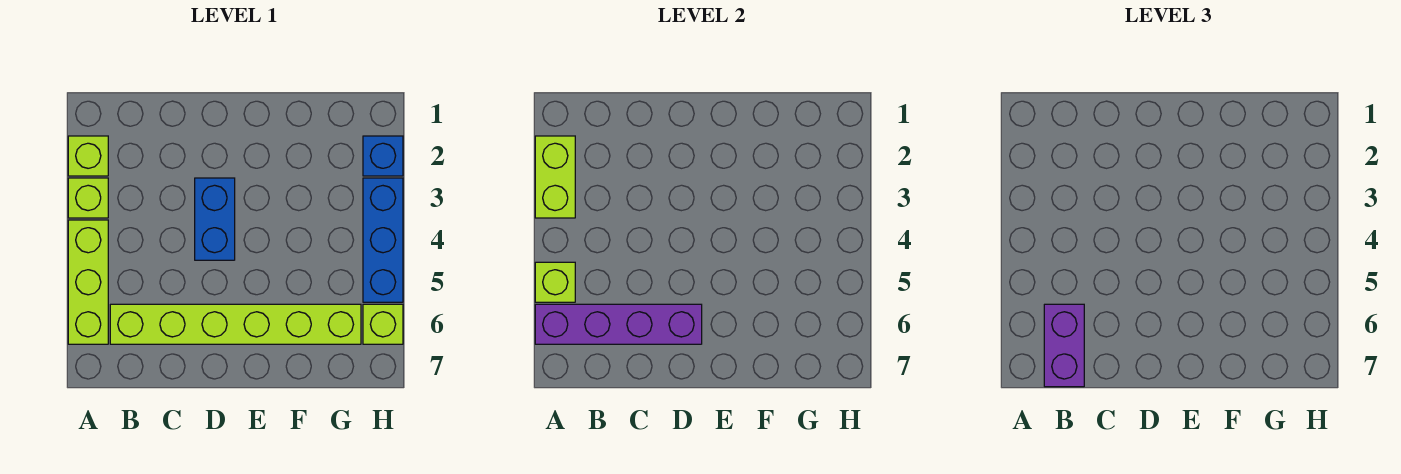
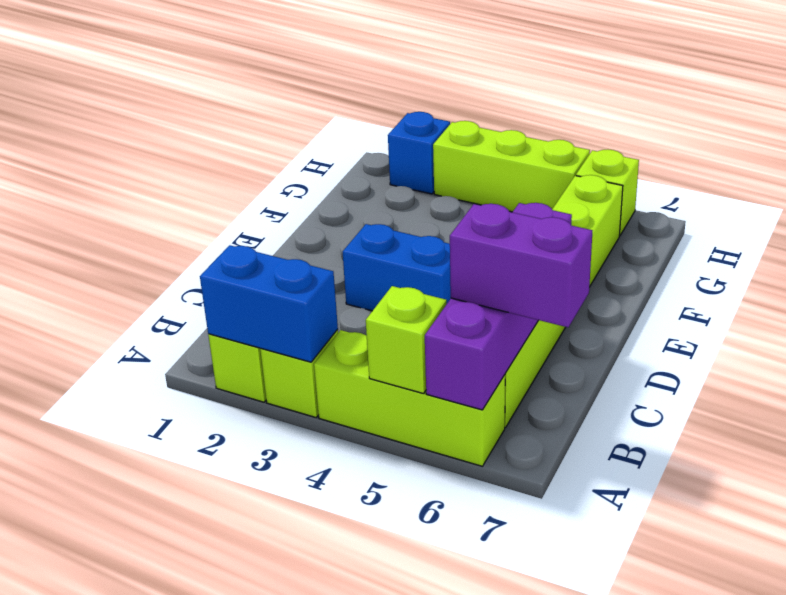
lime brick A2:A3 level 2 -> blue brick A2:A3 level 2
blue brick H3:H5 level 1 -> lime brick H3:H5 level 1

